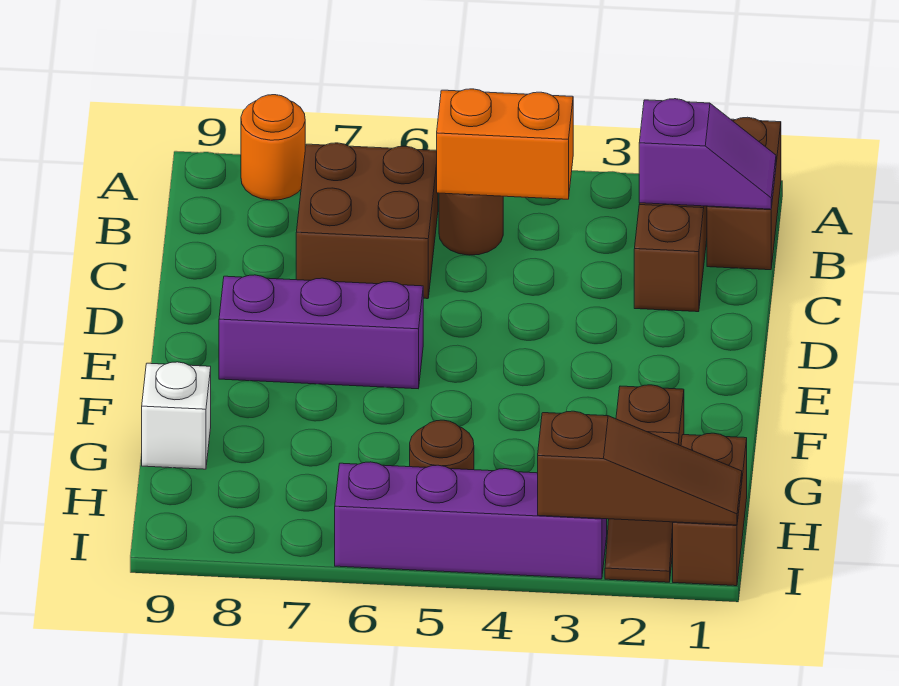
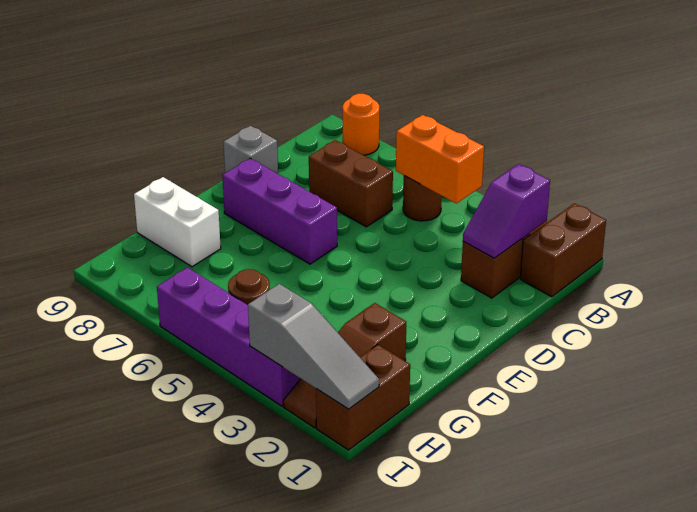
purple slope B1:B2 level 2 top 2 -> purple slope B2:C2 level 2 top B
brown brick B6:C7 level 1 -> brown brick C6:C7 level 1
none -> grey brick D9 level 1
white brick G9 level 1 -> white brick G8:G9 level 1
brown slope I1:I3 level 2 top 3 -> grey slope I1:I3 level 2 top 3

